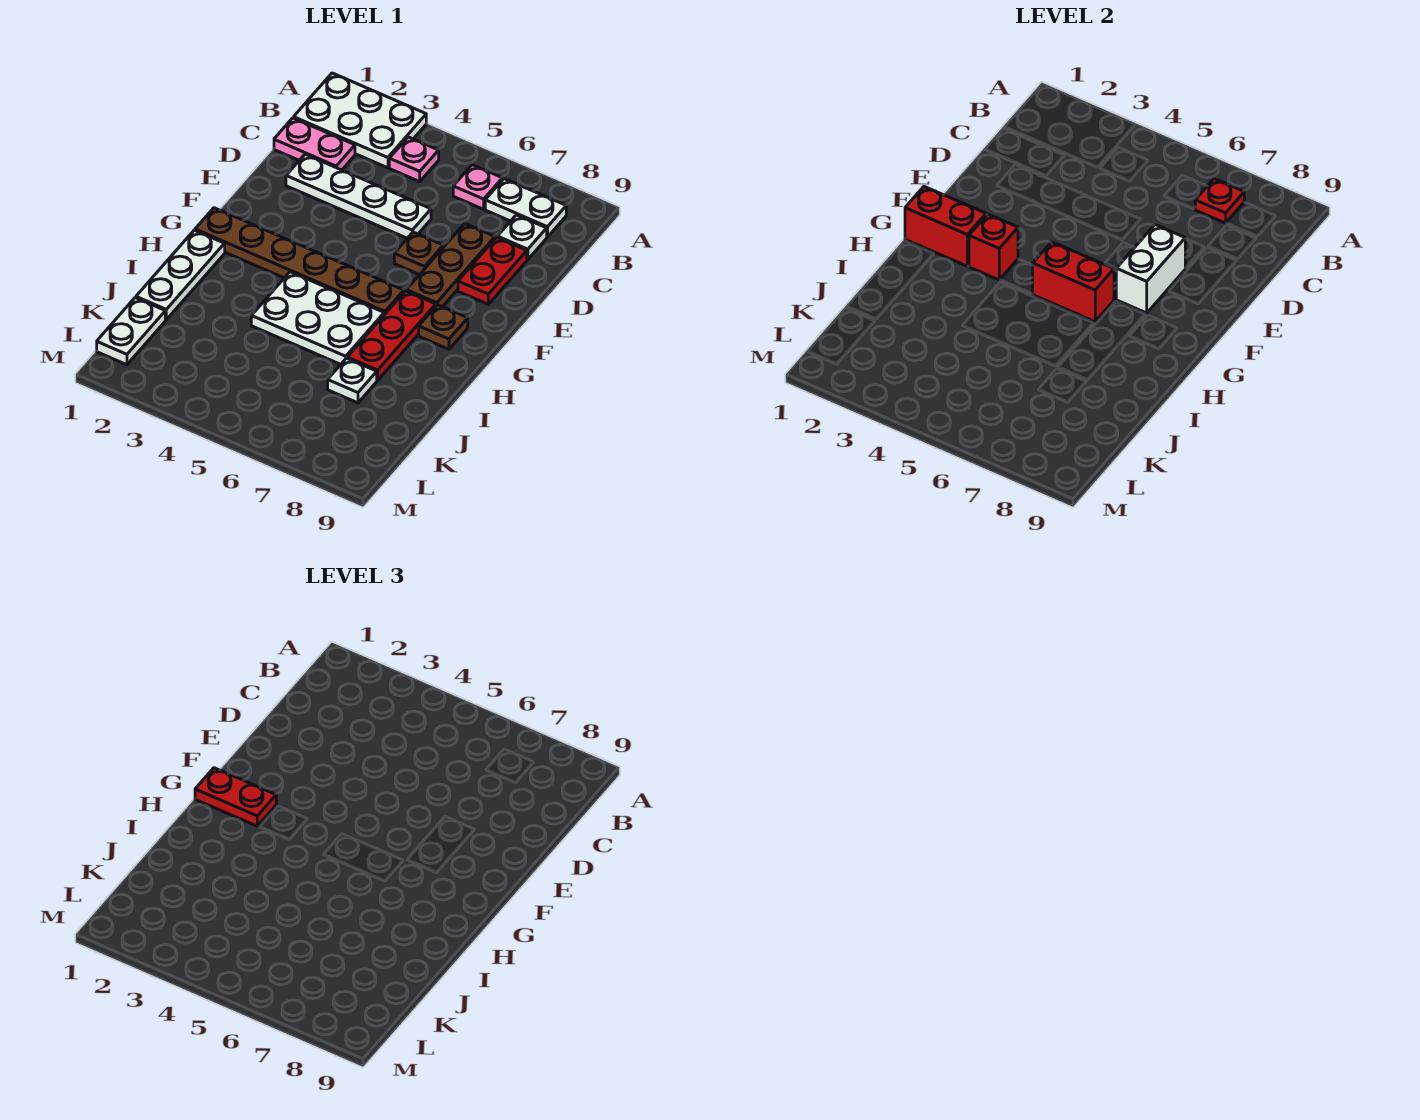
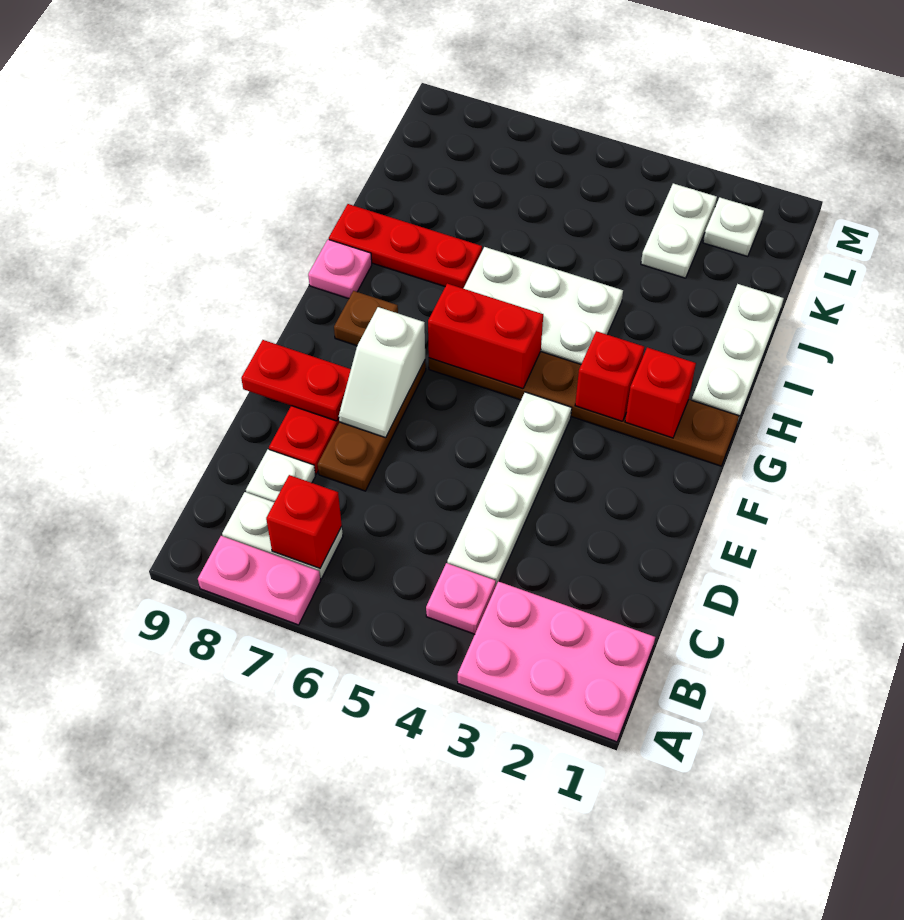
white plate A1:B3 level 1 -> pink plate A1:B3 level 1
pink plate B6 level 1 -> pink plate H9 level 1
red plate B7 level 2 -> red brick B7 level 2
pink plate C1:C2 level 1 -> pink plate A7:A8 level 1
white plate D2:D5 level 1 -> white plate C4:F4 level 1
brown plate E6 level 1 -> none
white brick E7:F7 level 2 -> white slope E7:F7 level 2 top F
red brick G1:G2 level 2 -> red brick G2 level 2
red plate G1:G2 level 3 -> red plate E8:E9 level 2
red plate G7:I7 level 1 -> red plate I7:I9 level 1
white plate J7 level 1 -> white plate L2 level 1
white plate K1:L1 level 1 -> white plate K3:L3 level 1

